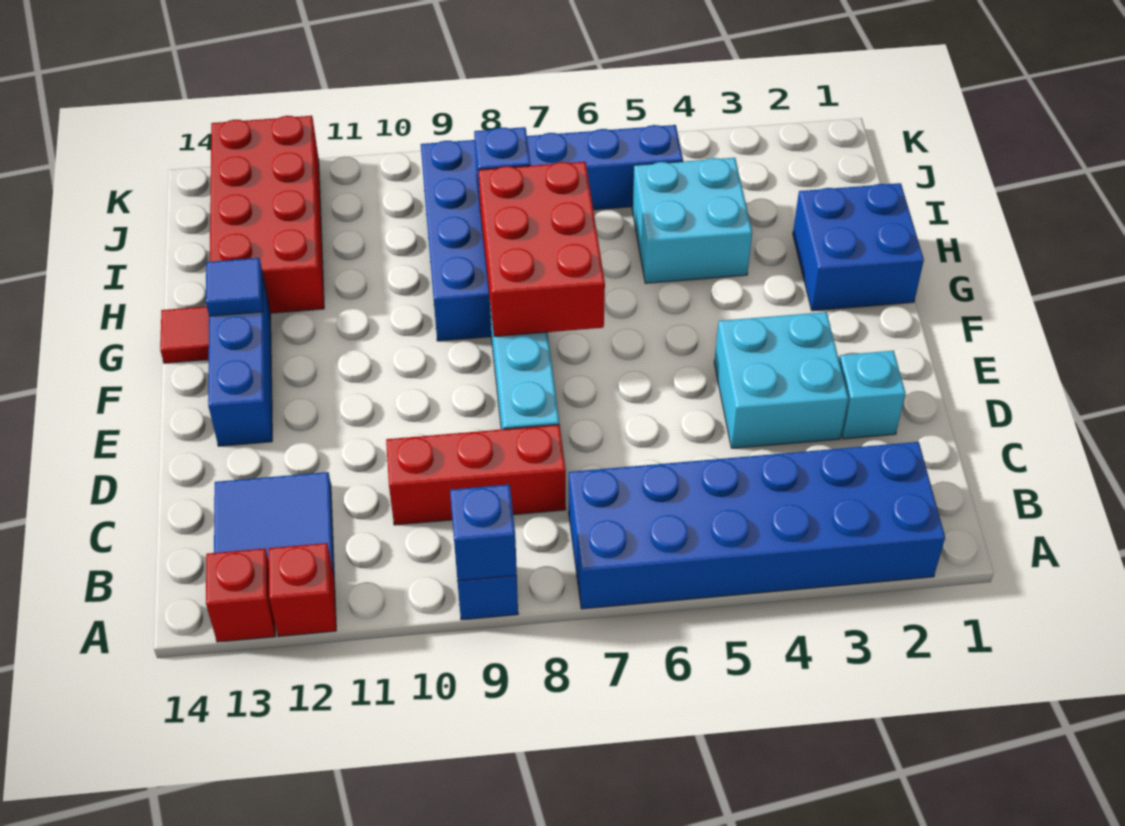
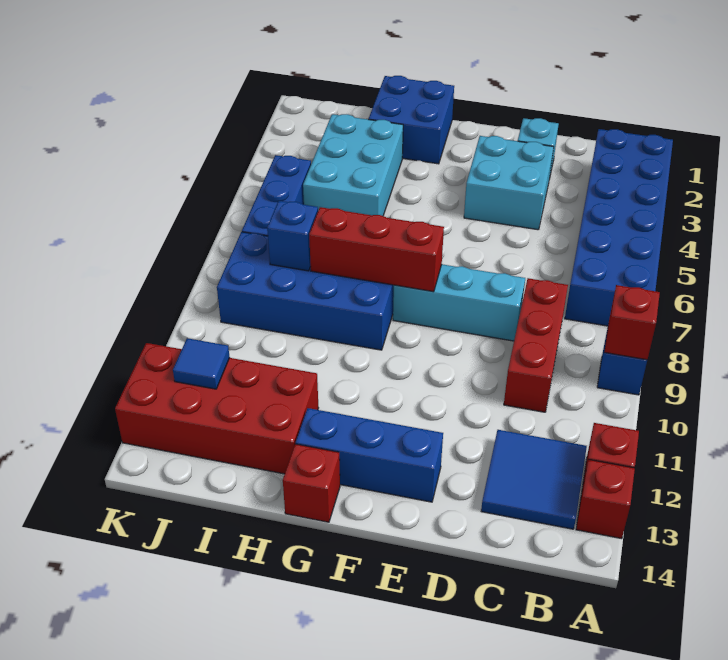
blue brick A9 level 2 -> red brick A9 level 2
red brick F7:H8 level 2 -> red brick F8:H8 level 2
blue tile G13 level 2 -> blue tile J12 level 2
red tile G14 level 1 -> red brick G14 level 1
cyan brick H4:I5 level 1 -> cyan brick H3:I5 level 1

